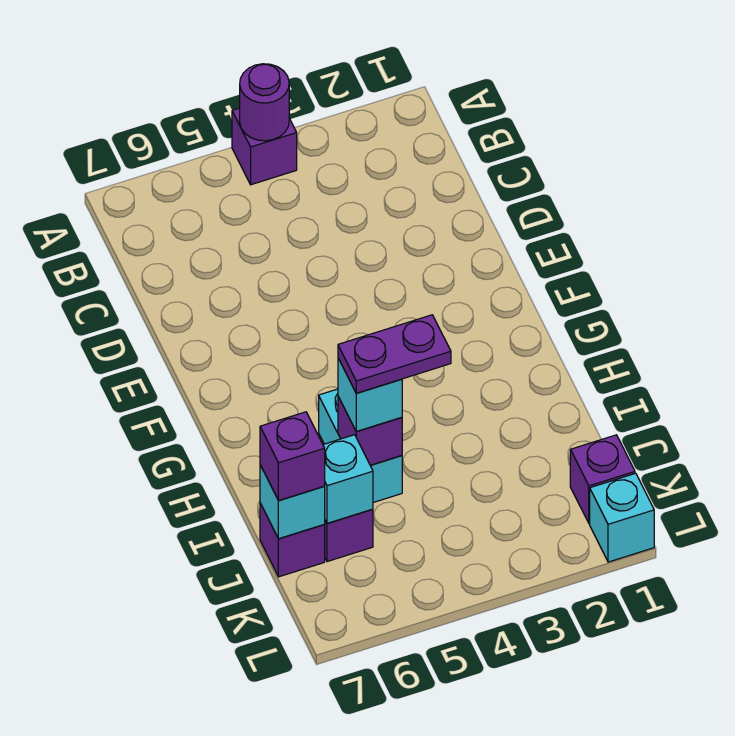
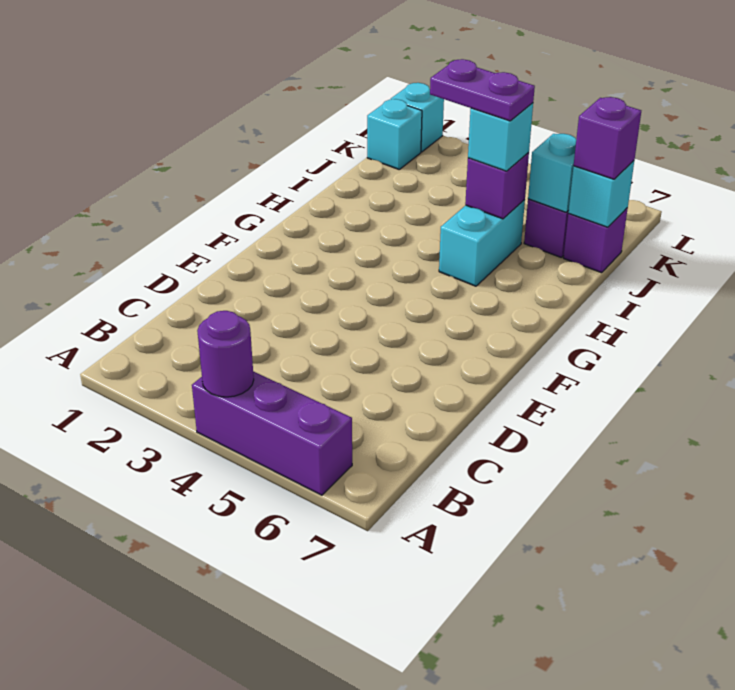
purple brick A4 level 1 -> purple brick A4:A6 level 1
purple brick K1 level 1 -> cyan brick K1 level 1

